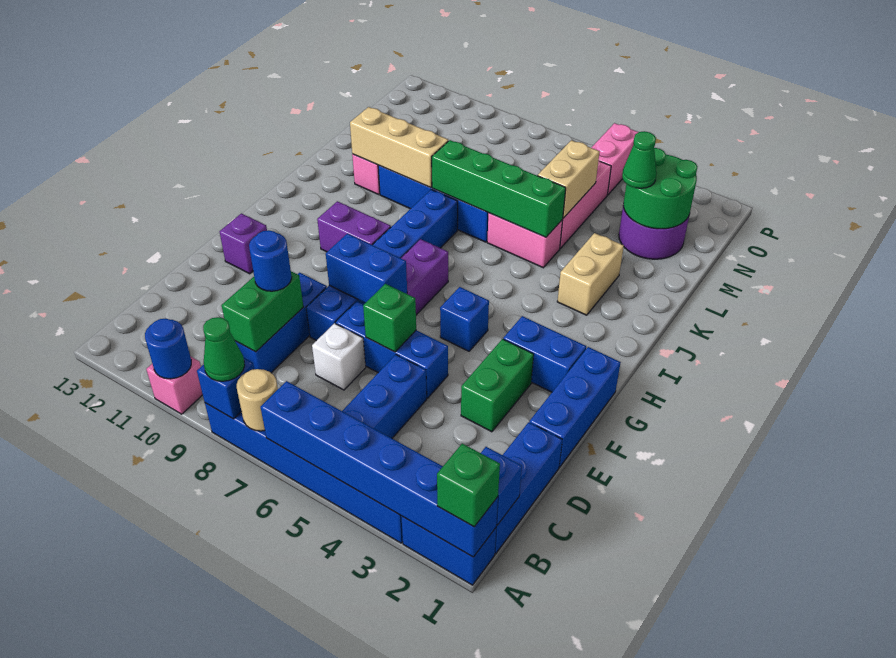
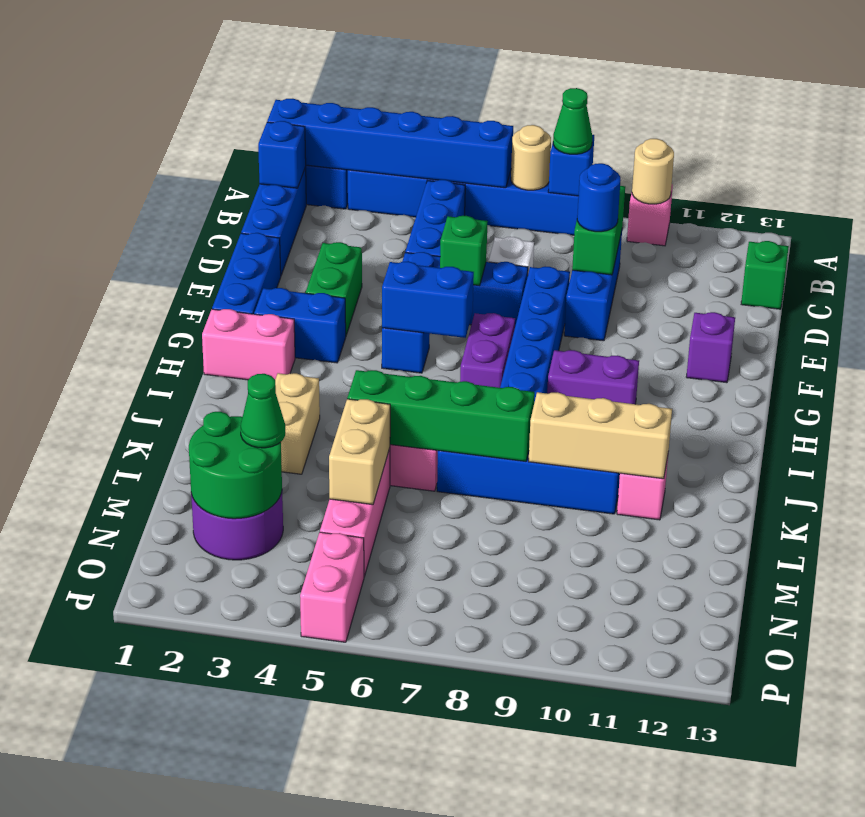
green brick A1 level 3 -> green brick C13 level 1
blue round brick A10 level 2 -> tan round brick A10 level 2
blue brick F7:F8 level 2 -> blue brick G5:G6 level 2
none -> pink brick H1:H2 level 1

